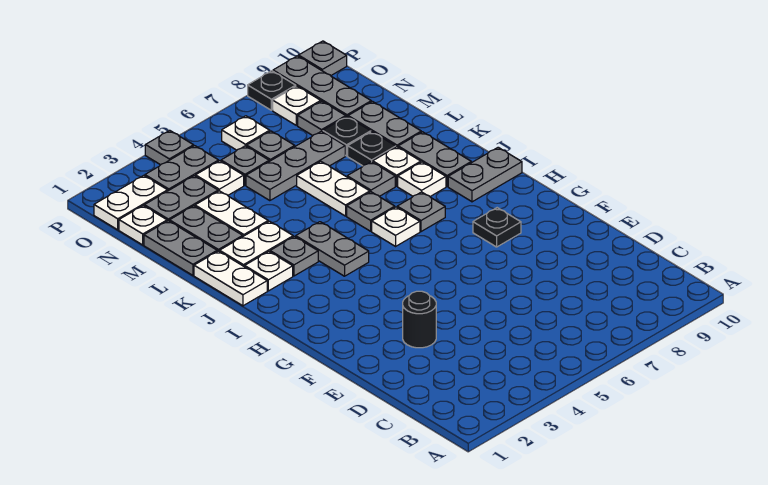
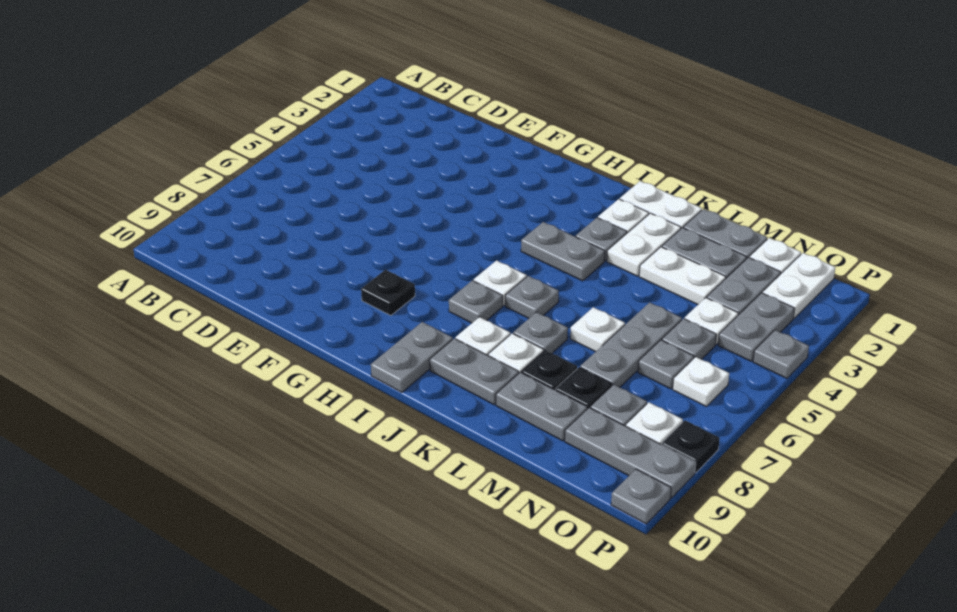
black round brick E3 level 1 -> none
white plate K6:L6 level 1 -> white plate L6 level 1

